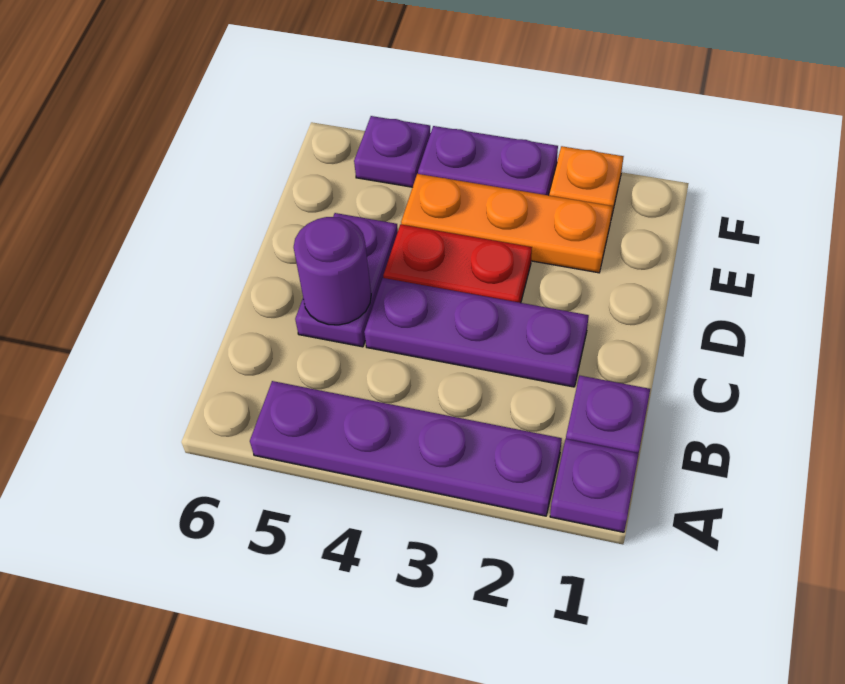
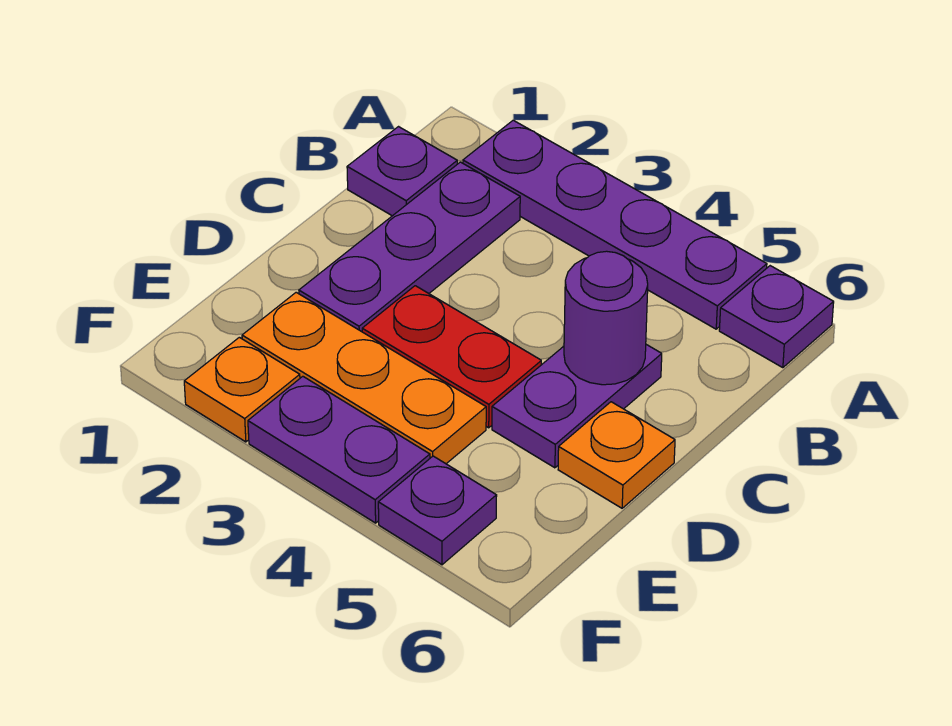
purple plate A1 level 1 -> purple plate A6 level 1
purple plate C2:C4 level 1 -> purple plate B2:D2 level 1
none -> orange plate D6 level 1

